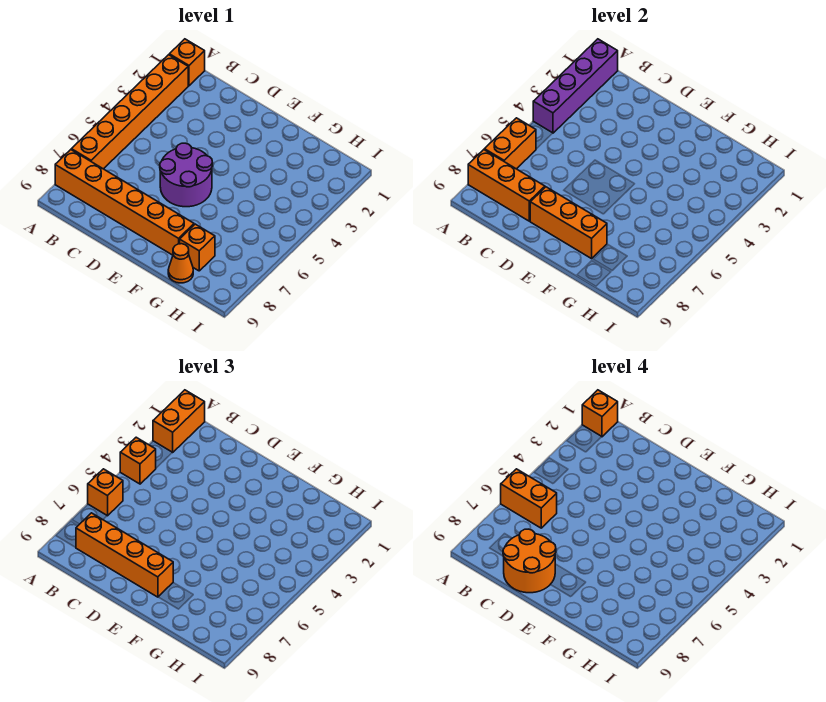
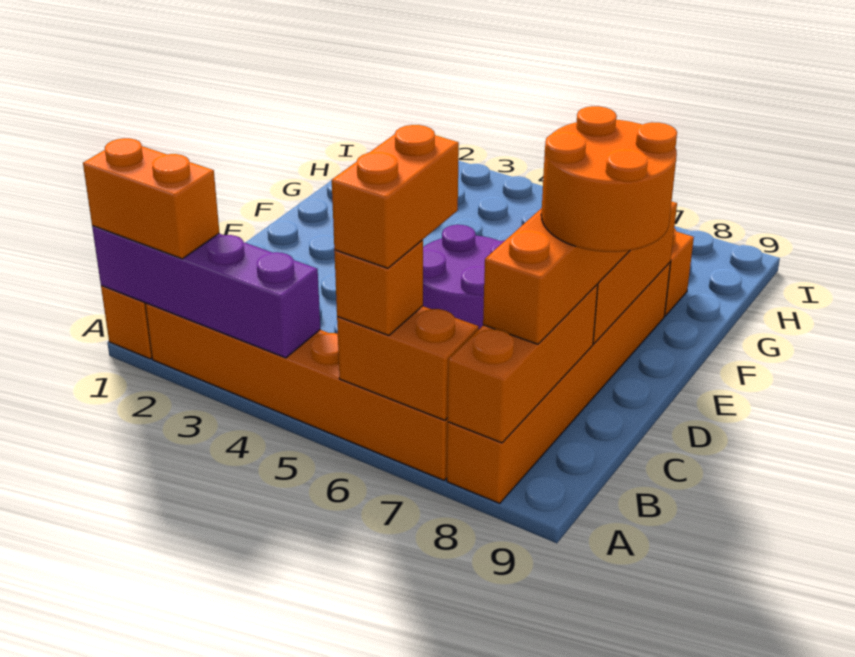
orange brick A1 level 4 -> none
orange brick A4 level 3 -> none
orange cone G9 level 1 -> none

